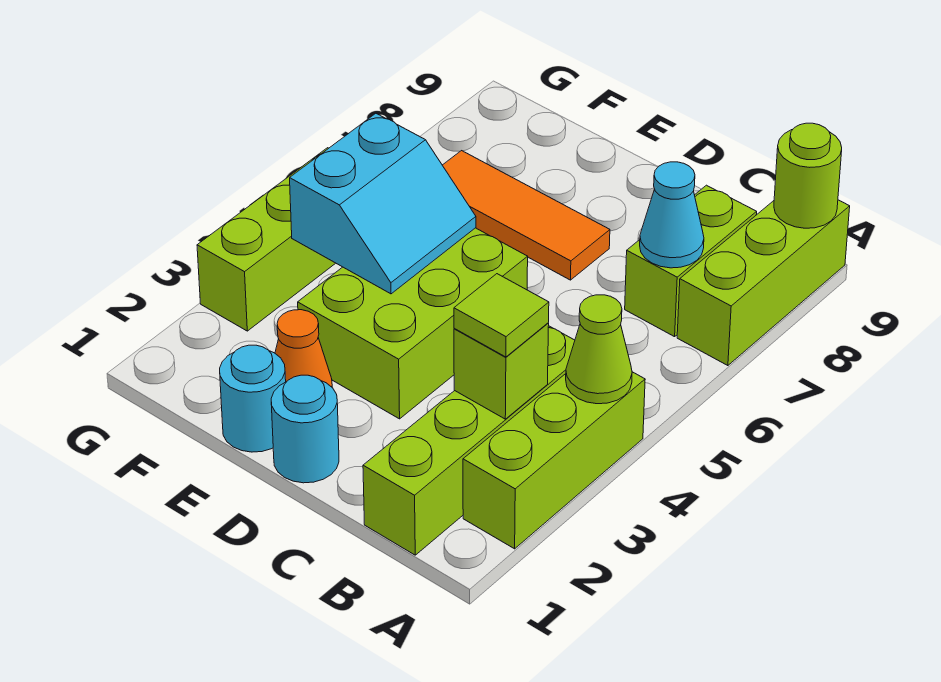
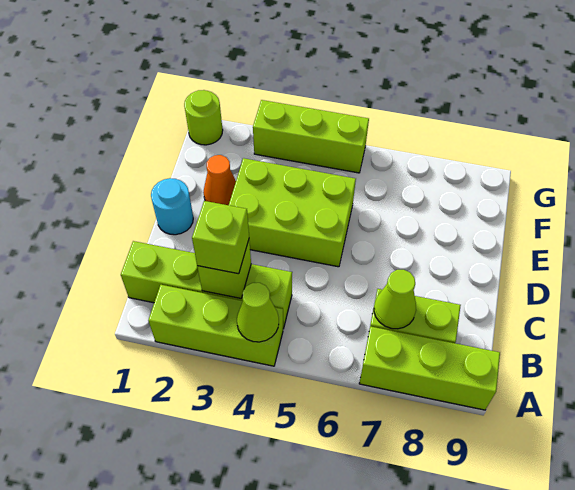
lime round brick A9 level 2 -> lime round brick G1 level 1
lime tile B3 level 3 -> lime brick B3 level 3
cyan cone B7 level 2 -> lime cone B7 level 2
orange tile D7:F7 level 1 -> none
cyan round brick E1 level 1 -> none
cyan slope E4:F5 level 2 top F -> none

